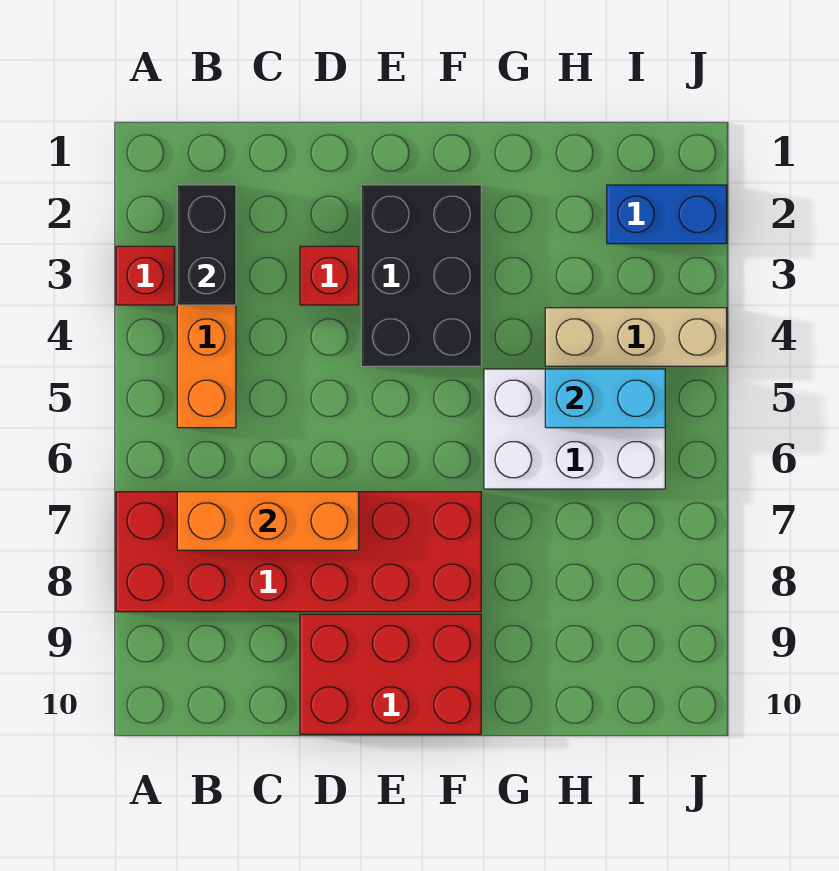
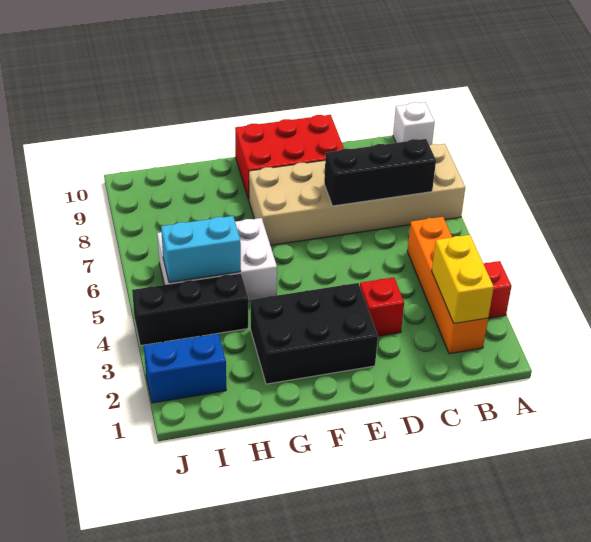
red brick A7:F8 level 1 -> tan brick A7:F8 level 1
none -> white brick A10 level 1
black brick B2:B3 level 2 -> yellow brick B2:B3 level 2
orange brick B7:D7 level 2 -> black brick B7:D7 level 2
black brick E2:F4 level 1 -> black brick E2:G3 level 1
tan brick H4:J4 level 1 -> black brick H4:J4 level 1

